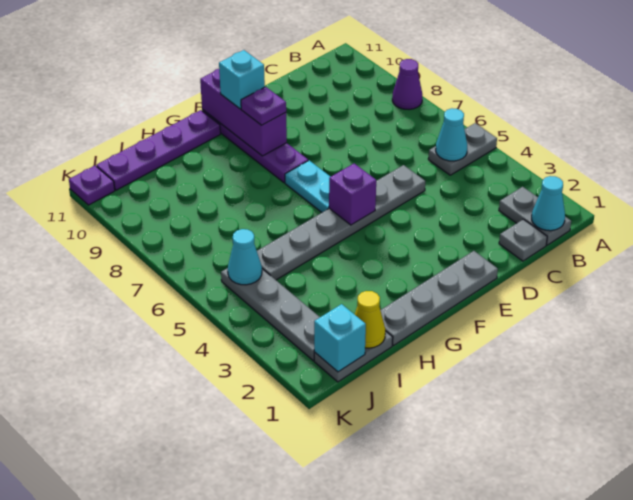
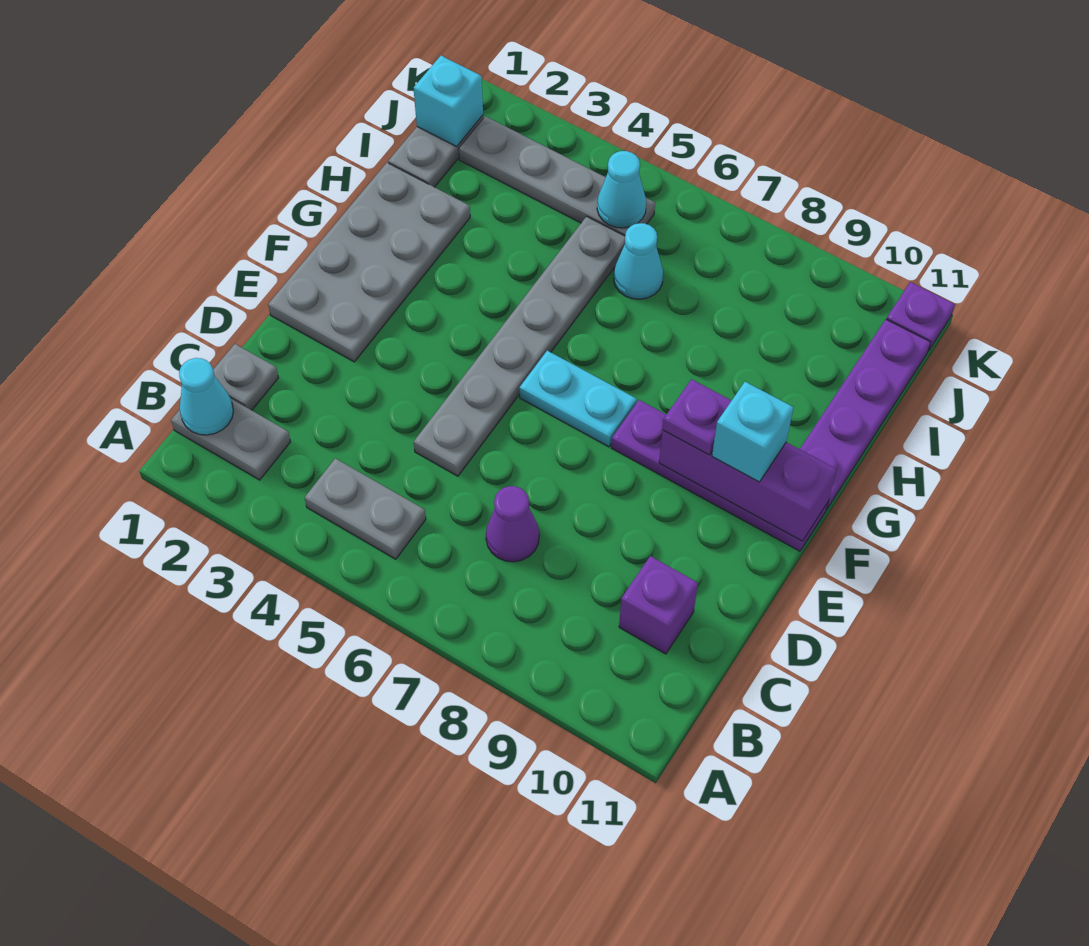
grey plate A5:B5 level 1 -> grey plate B4:B5 level 1
purple cone A8 level 1 -> purple cone C7 level 1
cyan cone B5 level 2 -> cyan cone I6 level 1
grey plate E1:H1 level 1 -> grey plate E1:H2 level 1
purple brick F5 level 2 -> purple brick C10 level 1
yellow cone I1 level 2 -> none

